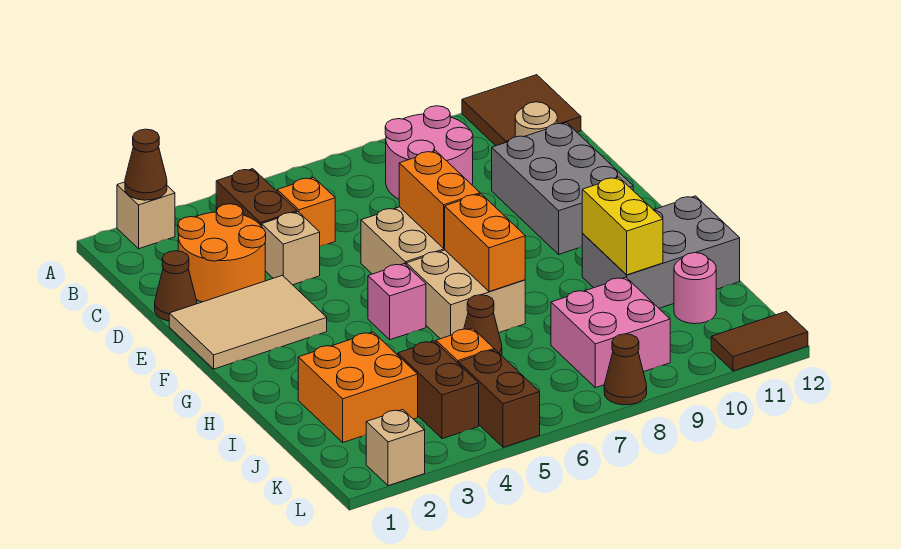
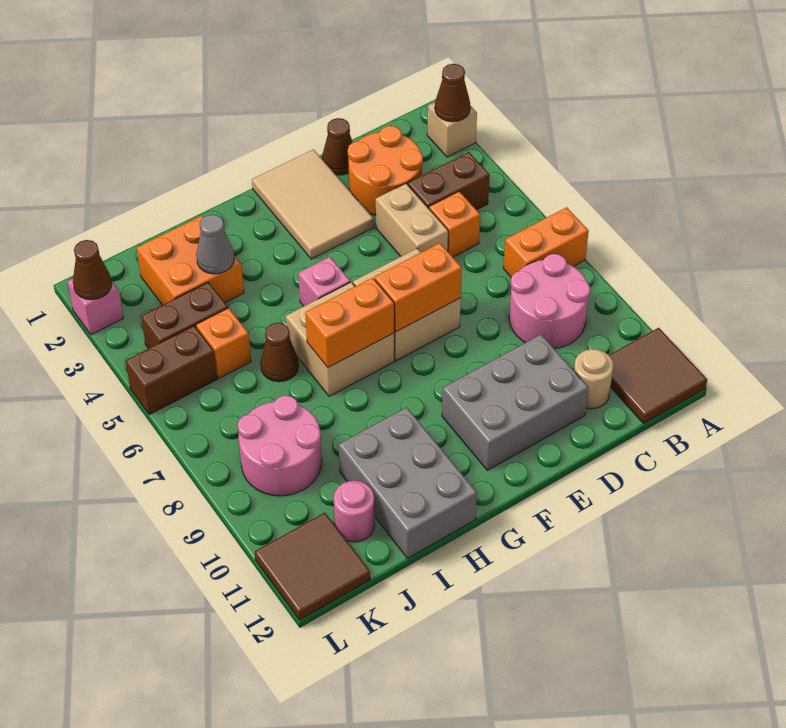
none -> orange brick A7:B7 level 1
tan brick D4 level 1 -> tan brick D4:D5 level 1
yellow brick H10:I10 level 2 -> none
none -> grey cone I3 level 2
pink brick J8:K9 level 1 -> pink round brick J8:K9 level 1
tan brick L2 level 1 -> pink brick L2 level 1
brown cone L8 level 1 -> brown cone L2 level 2
brown tile L11:L12 level 1 -> brown tile K11:L12 level 1

